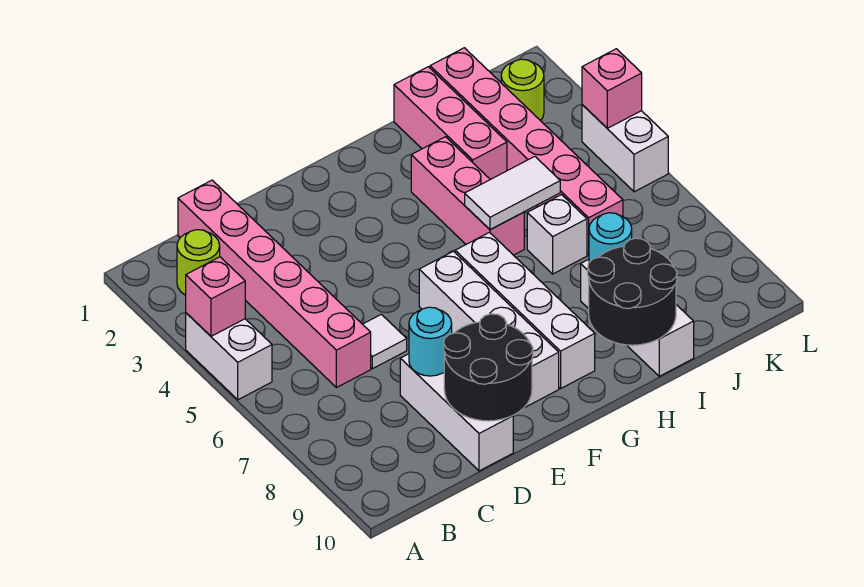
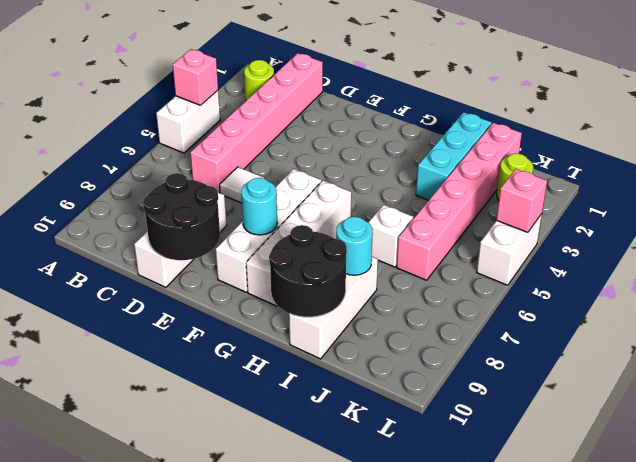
cyan round brick D8 level 2 -> cyan round brick F8 level 2
pink brick H3:H5 level 1 -> none
white tile H5:I5 level 2 -> none
pink brick I1:I3 level 1 -> cyan brick I1:I3 level 1

